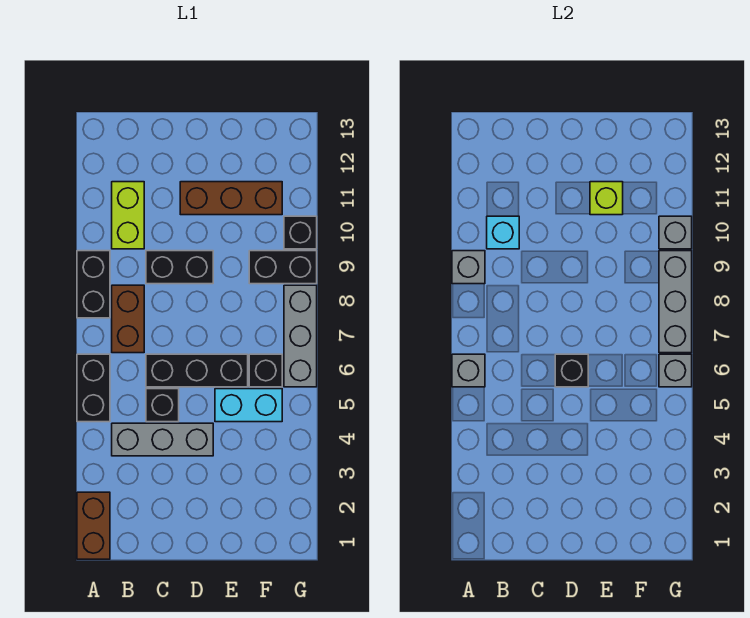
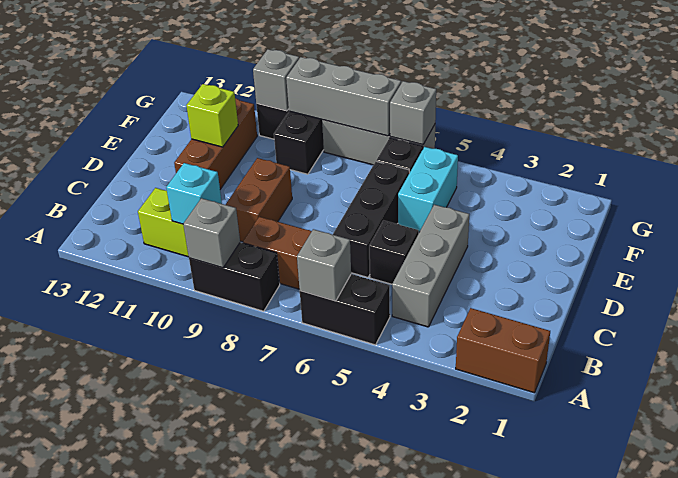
black brick C9:D9 level 1 -> brown brick C9:D9 level 1
black brick D6 level 2 -> none

